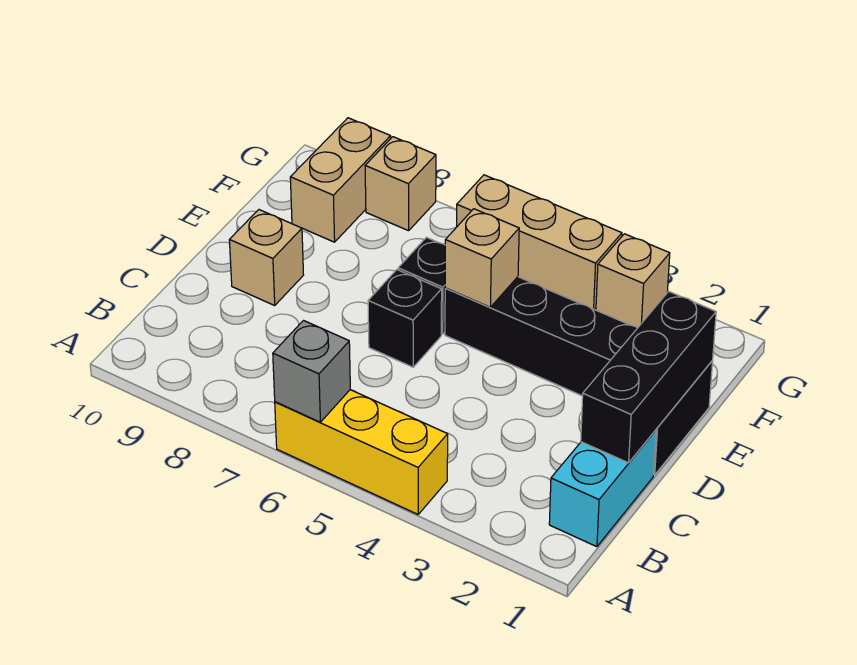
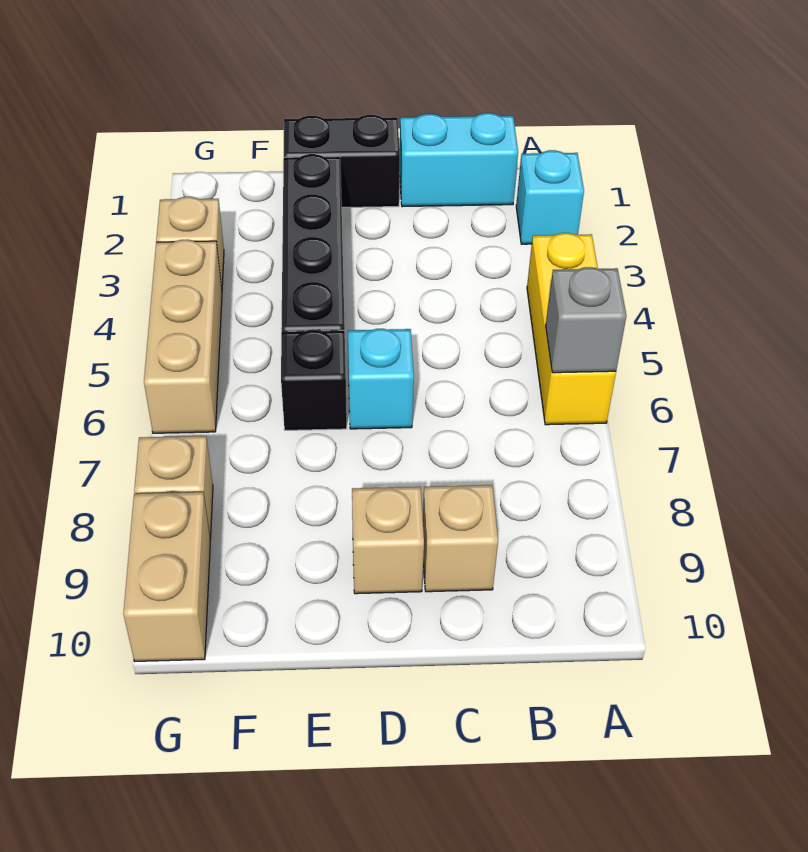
none -> cyan brick A2 level 1
black brick C1:E1 level 2 -> none
black brick D6 level 1 -> cyan brick D6 level 1
tan brick E5 level 2 -> tan brick C9 level 1
tan brick F9:G9 level 1 -> tan brick G9:G10 level 1

